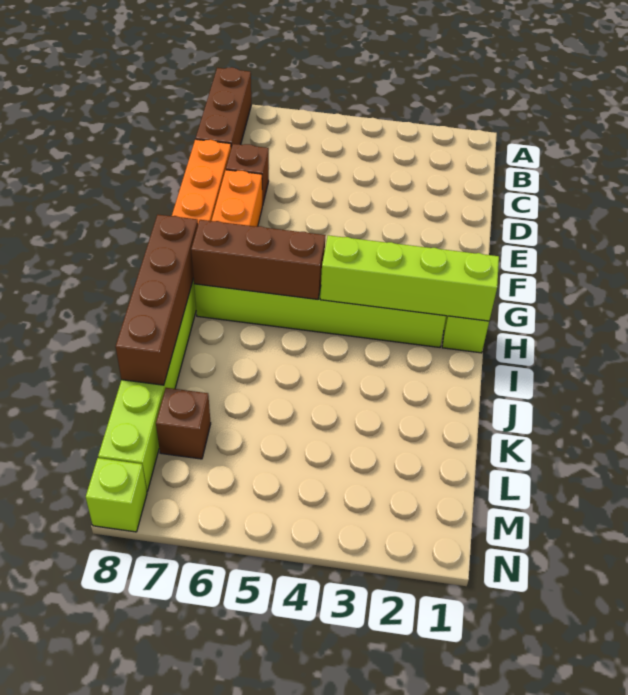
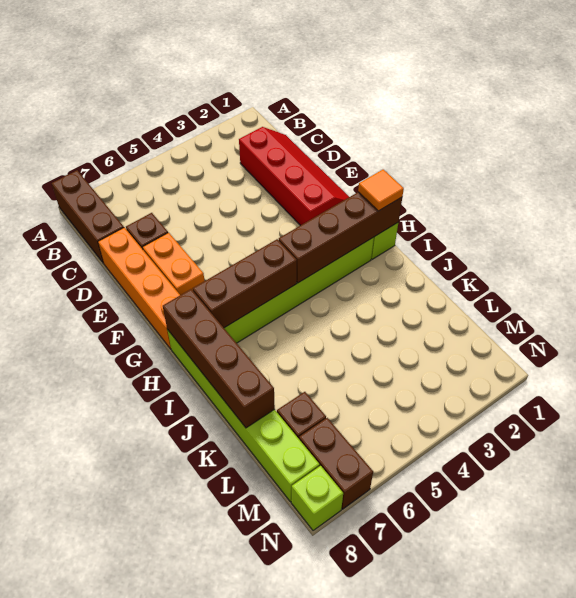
none -> red slope C1:F2 level 1 top 2
lime brick H1:H4 level 2 -> brown brick H1:H4 level 2
none -> orange tile H1 level 3
none -> brown brick M7:N7 level 1

